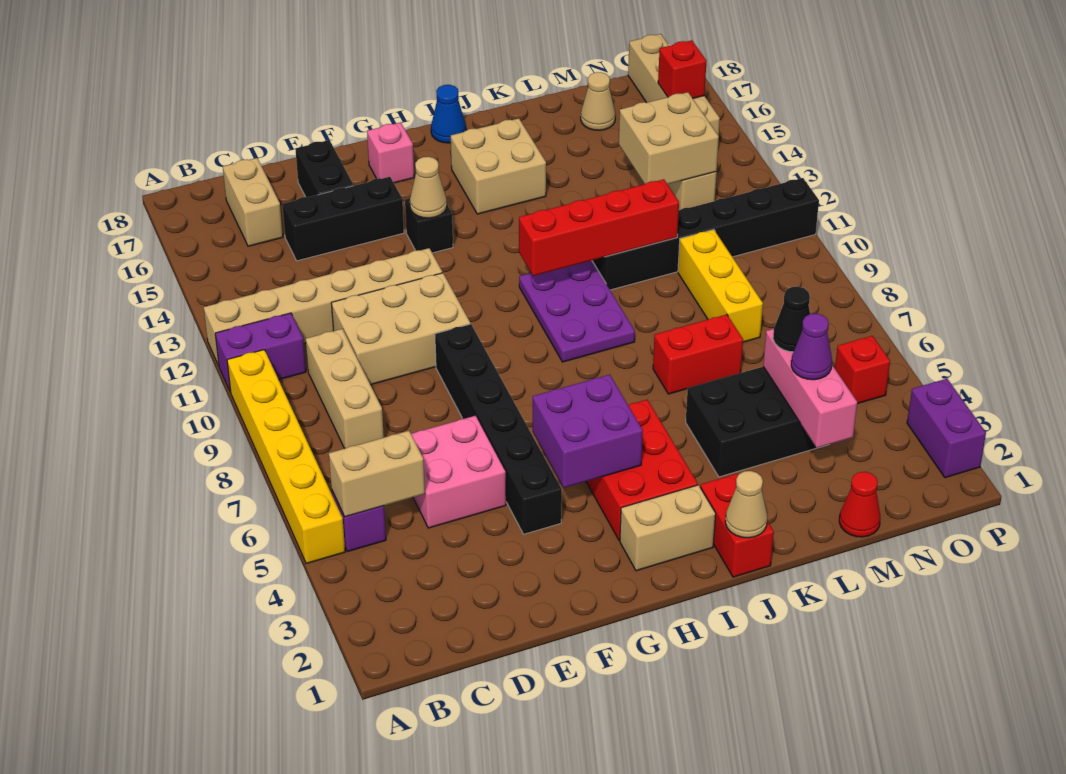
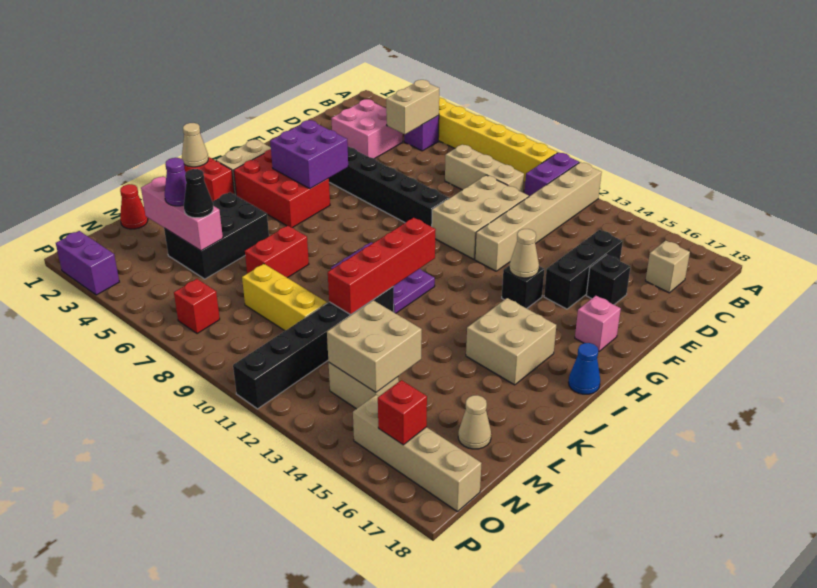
tan brick C16:C17 level 1 -> tan brick C17 level 1
pink brick D5:E6 level 1 -> pink brick C3:D4 level 1
black brick E16:E17 level 1 -> black brick E16 level 1
red brick O5 level 1 -> red brick O7 level 1

